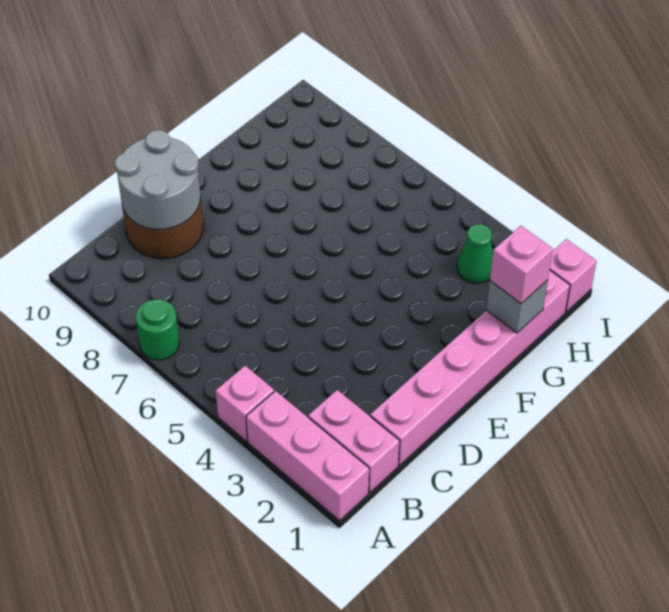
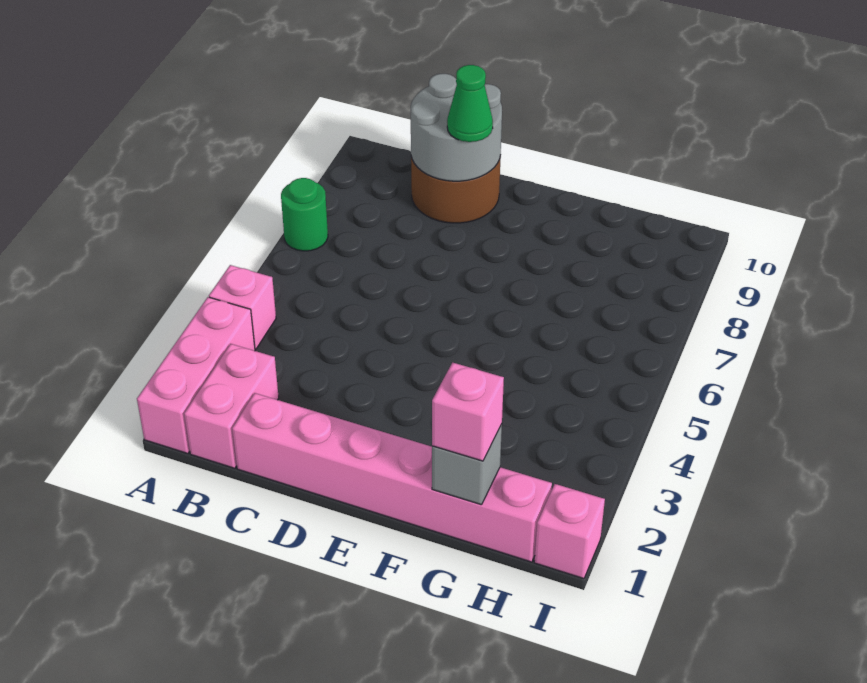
green cone H3 level 1 -> green cone D9 level 3

